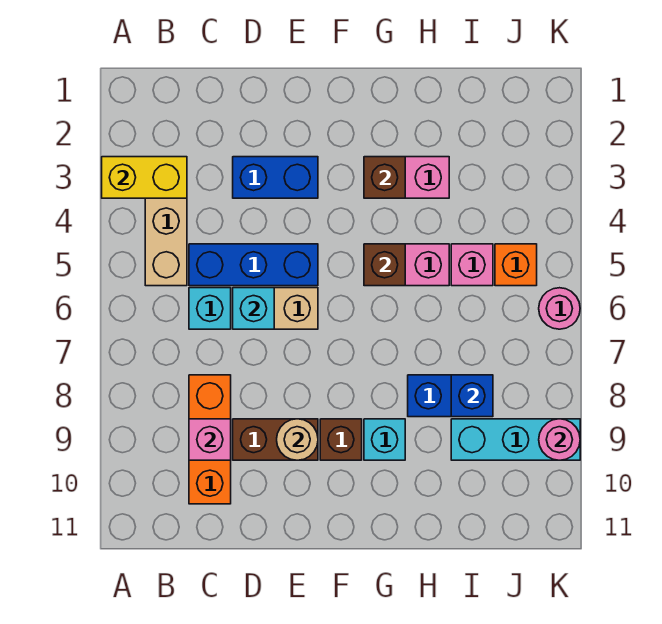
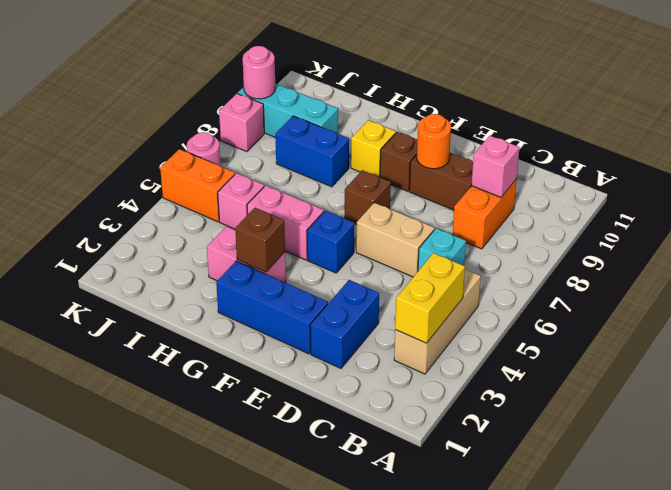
yellow brick A3:B3 level 2 -> yellow brick B3:B4 level 2
blue brick C5:E5 level 1 -> blue brick E2:G2 level 1
orange brick C8:C10 level 1 -> orange brick C8:C9 level 1
blue brick D3:E3 level 1 -> blue brick D2:D3 level 1
cyan brick D6 level 2 -> none
tan round brick E9 level 2 -> orange round brick E9 level 2
brown brick G5 level 2 -> brown brick F7 level 1
cyan brick G9 level 1 -> yellow brick G9 level 1
blue brick I8 level 2 -> blue brick F5 level 1
orange brick J5 level 1 -> orange brick J5:K5 level 1
none -> pink brick K8 level 1

